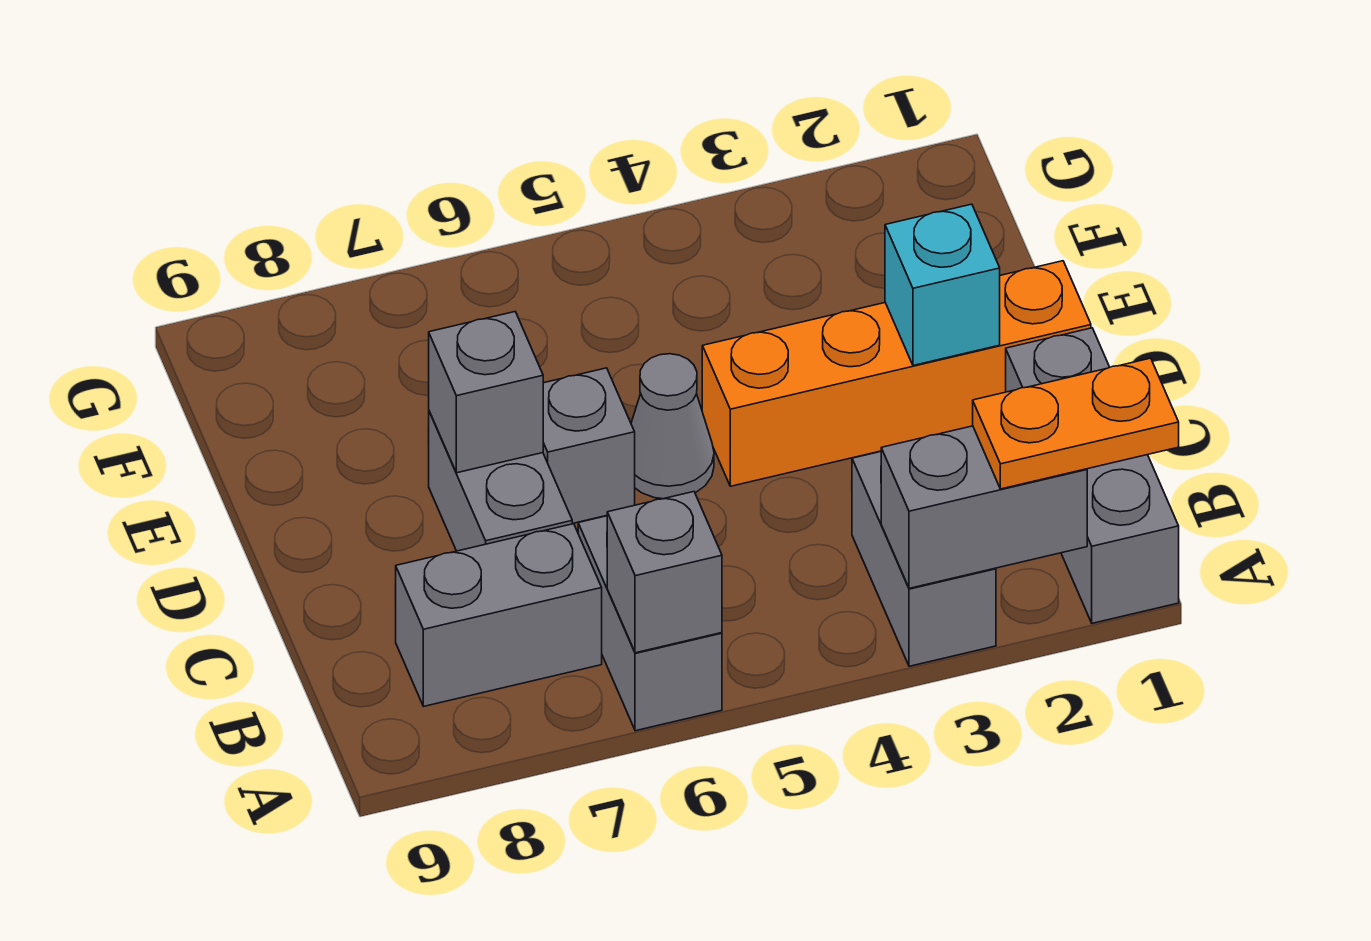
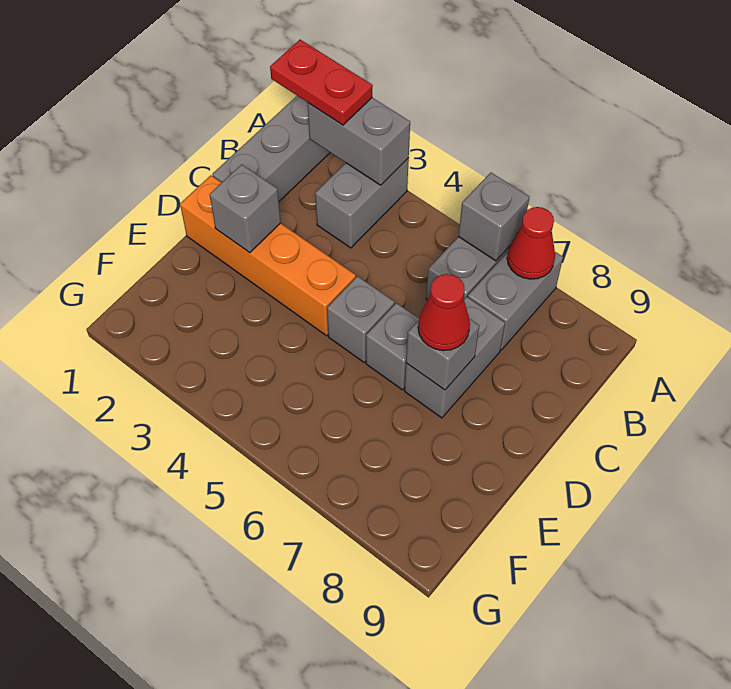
orange plate A1:A2 level 3 -> red plate A1:A2 level 3
none -> red cone A7 level 2
grey brick B7:B8 level 1 -> grey brick A7:B7 level 1
cyan brick D2 level 2 -> grey brick D2 level 2
grey cone D5 level 1 -> grey brick D5 level 1
none -> red cone D7 level 3

